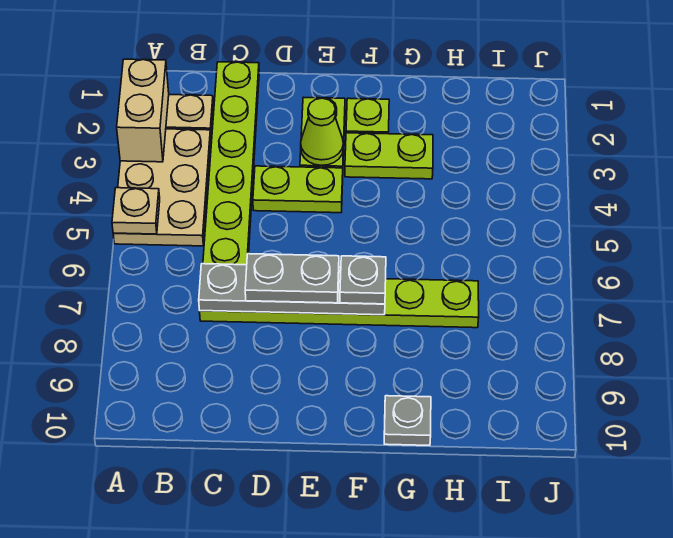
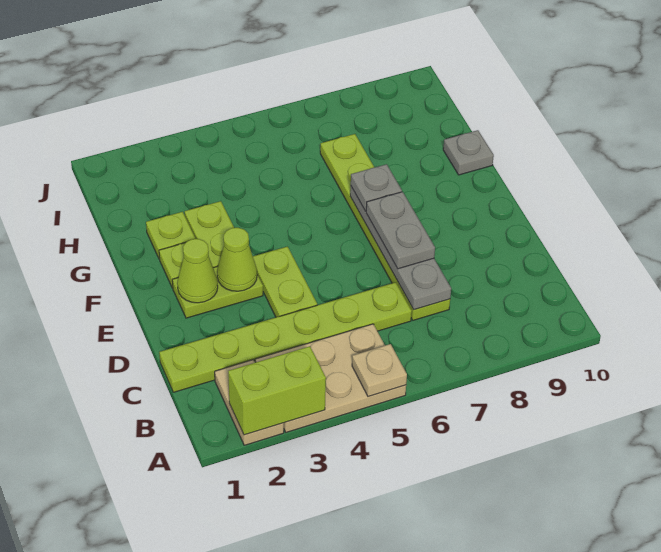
tan brick A2:A3 level 2 -> lime brick A2:A3 level 2
none -> lime cone E2 level 2
none -> lime plate G2 level 1

